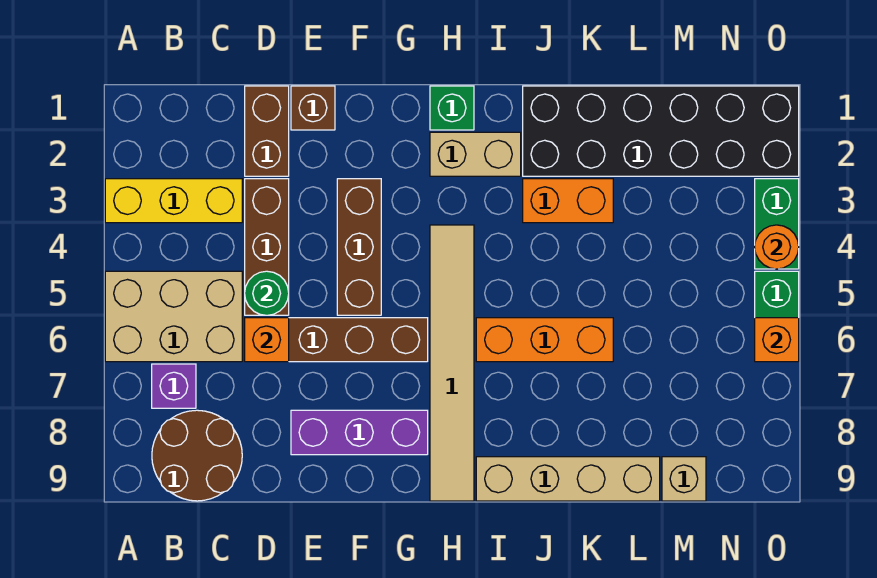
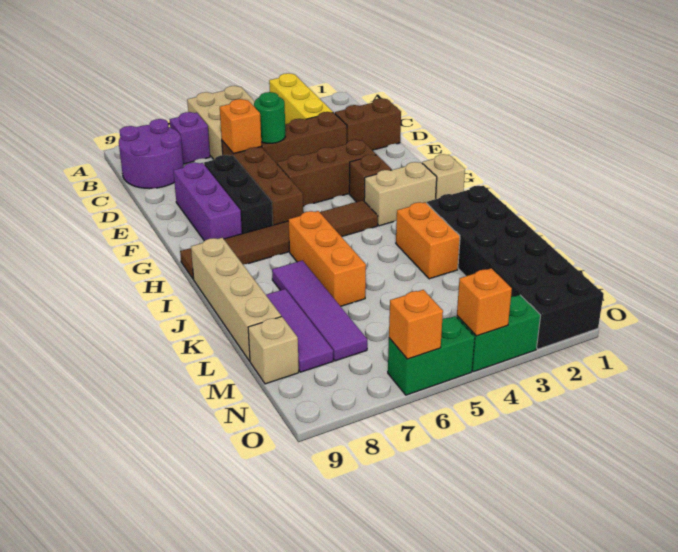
brown round brick B8:C9 level 1 -> purple round brick B8:C9 level 1
brown brick E1 level 1 -> brown brick G3 level 1
none -> black brick E7:G7 level 1
green brick H1 level 1 -> tan brick H1 level 1
tan brick H2:I2 level 1 -> tan brick H2:H3 level 1
tan tile H4:H9 level 1 -> brown tile H4:H9 level 1
none -> purple tile J7:M7 level 1
none -> purple tile K8:M8 level 1
orange round brick O4 level 2 -> orange brick O4 level 2

